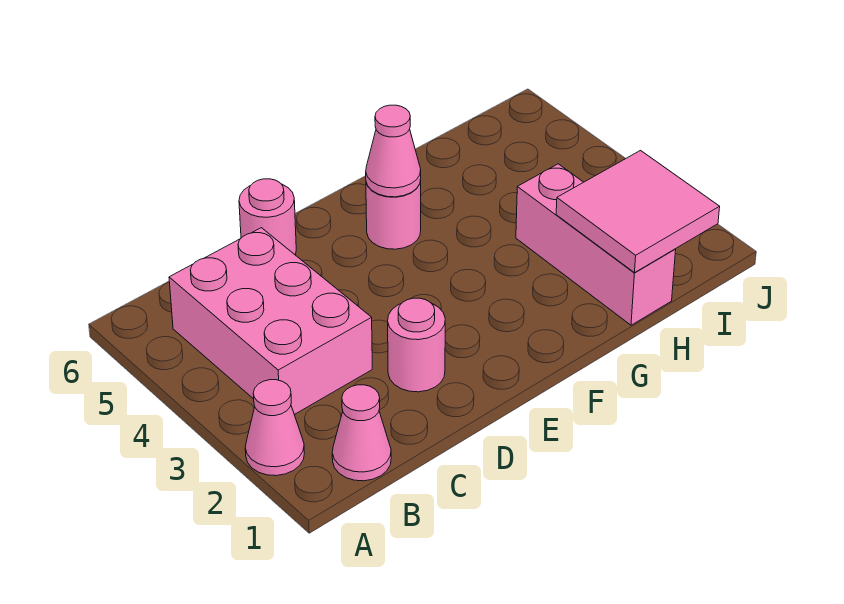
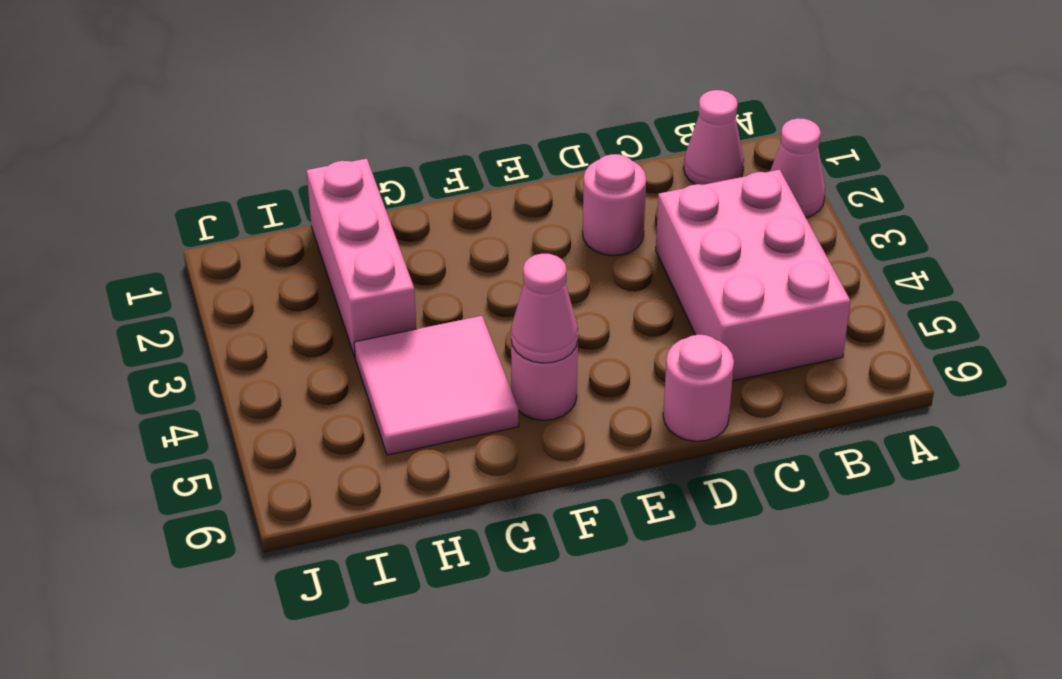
pink tile H1:I2 level 2 -> pink tile G4:H5 level 1

